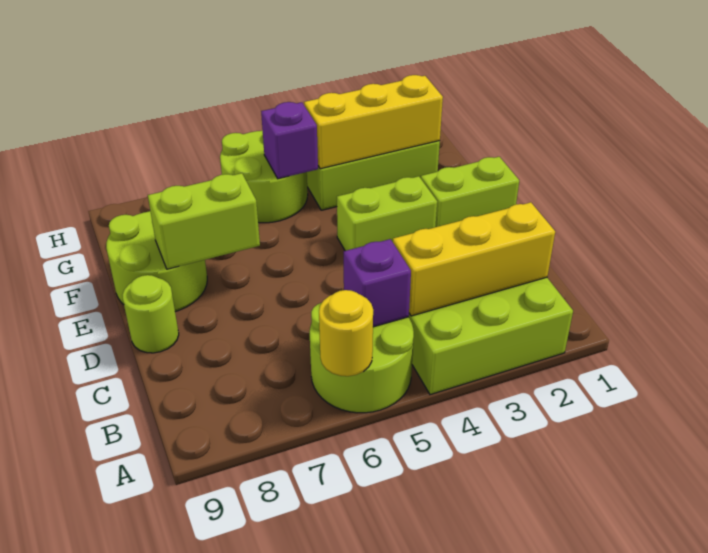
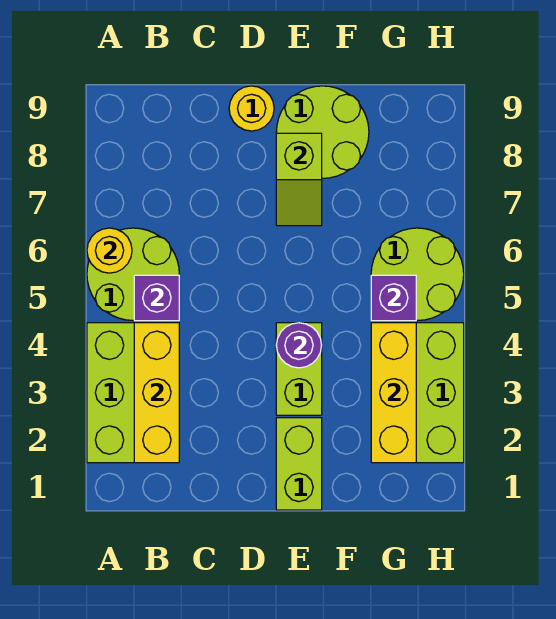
lime round brick D9 level 1 -> yellow round brick D9 level 1
none -> purple round brick E4 level 2
lime brick E7:E8 level 2 -> lime slope E7:E8 level 2 top 8

